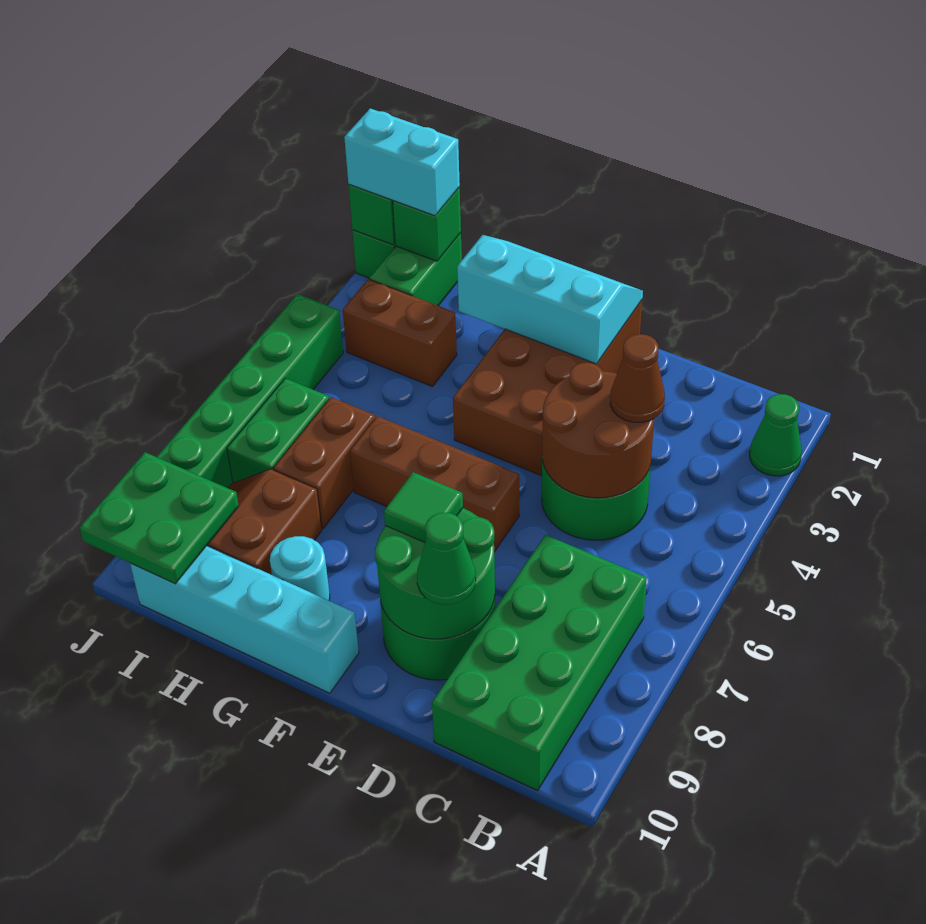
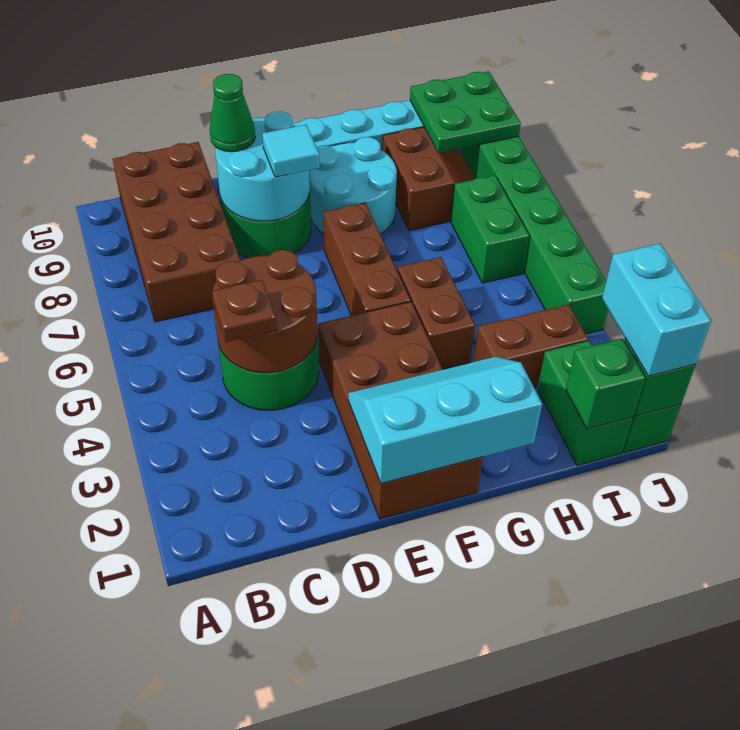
green cone A2 level 1 -> none
green brick B7:C10 level 1 -> brown brick B7:C10 level 1
brown cone C4 level 3 -> brown plate C4 level 3
green round brick D8:E9 level 2 -> cyan round brick D8:E9 level 2
cyan slope E1:G2 level 2 top 2 -> cyan slope E1:G2 level 2 top 1
brown brick E6:G6 level 1 -> brown brick F5:F7 level 1
green tile E8 level 3 -> cyan tile E8 level 3
cyan round brick G9 level 1 -> cyan round brick F8:G9 level 1
brown brick H6:H7 level 1 -> brown brick G4:G5 level 1
cyan brick I1:J1 level 3 -> cyan brick J1:J2 level 3

